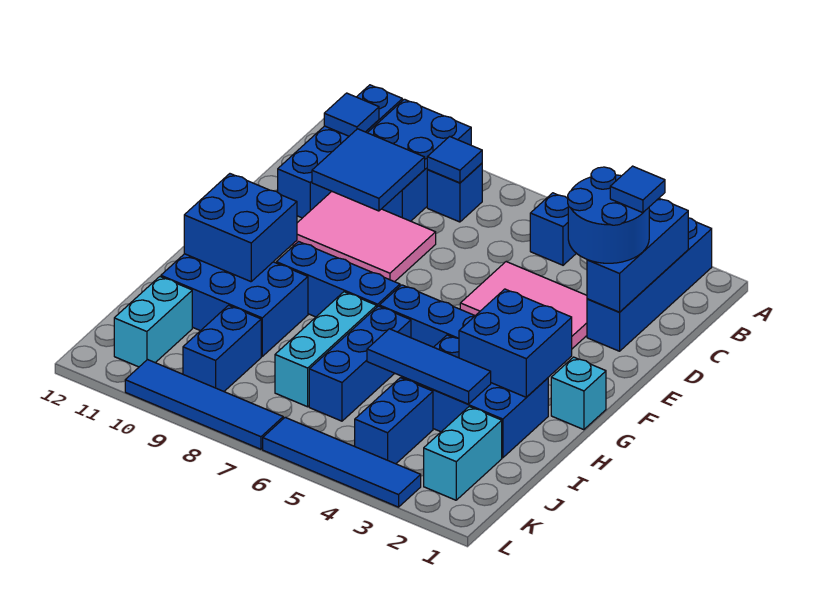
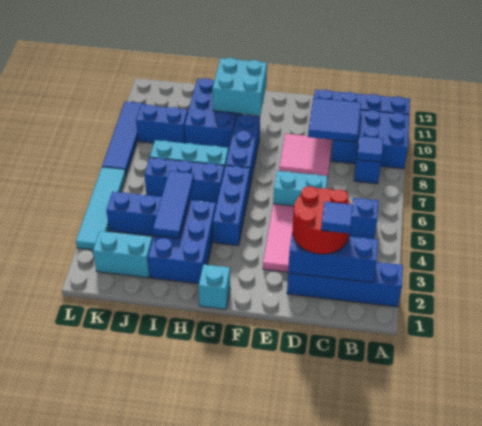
blue tile B11 level 2 -> none
blue round brick C2:D3 level 3 -> red round brick C2:D3 level 3
pink tile D8:E10 level 1 -> pink tile D8:E9 level 1
blue brick G2:H3 level 2 -> none
blue brick G10:H11 level 2 -> cyan brick G10:H11 level 2
cyan brick J11:K11 level 1 -> cyan brick D6:E6 level 1
blue tile L3:L6 level 1 -> cyan tile L3:L6 level 1

